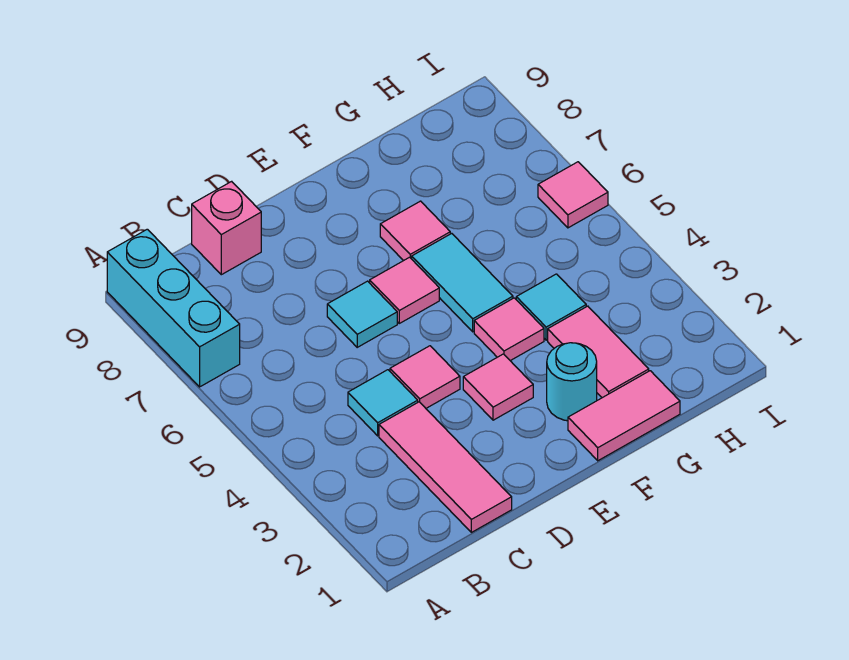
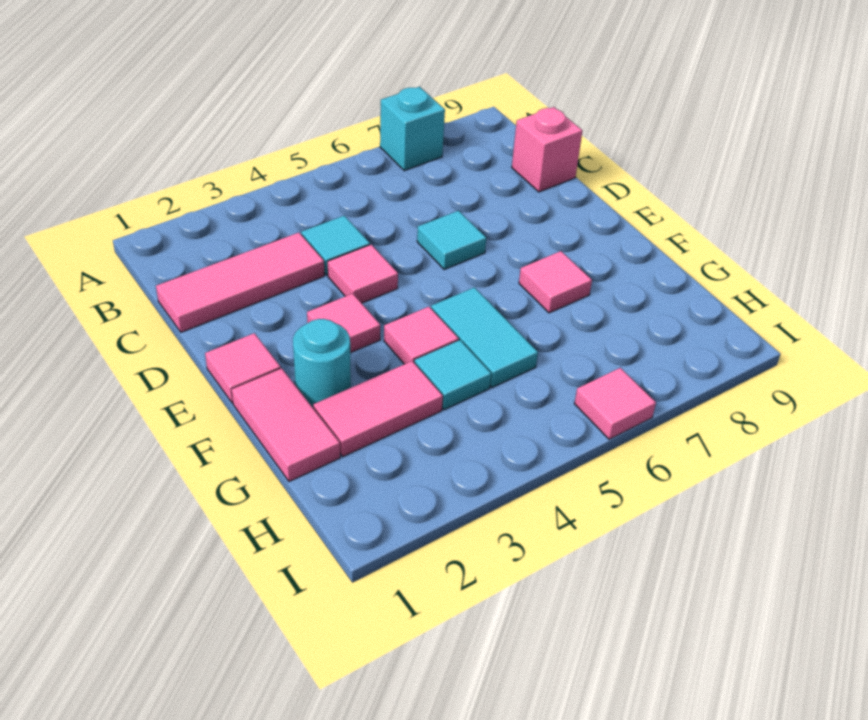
cyan brick A7:A9 level 1 -> cyan brick A7 level 1
pink tile E6 level 1 -> pink tile E1 level 1
cyan tile F5:F6 level 1 -> cyan tile F5:G5 level 1

